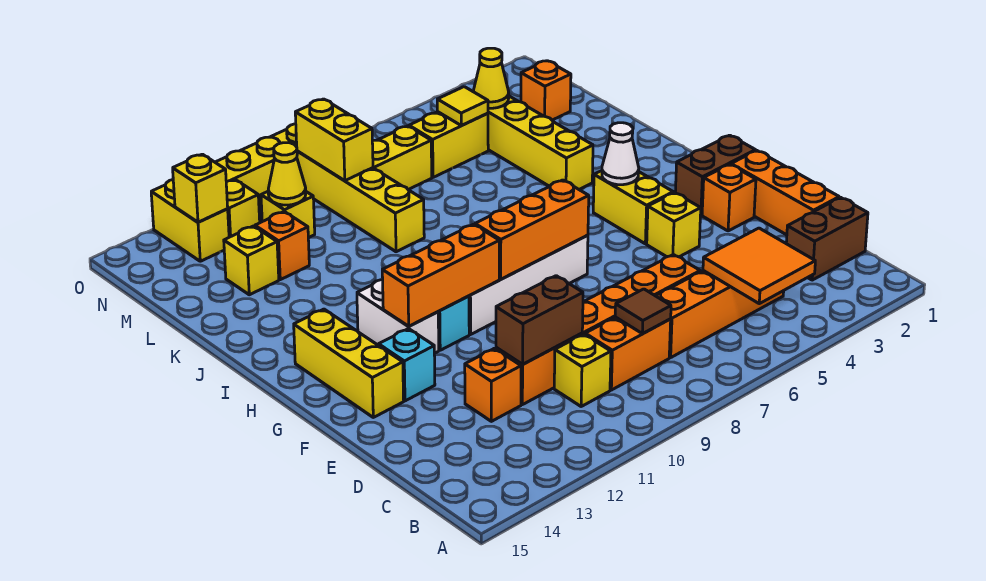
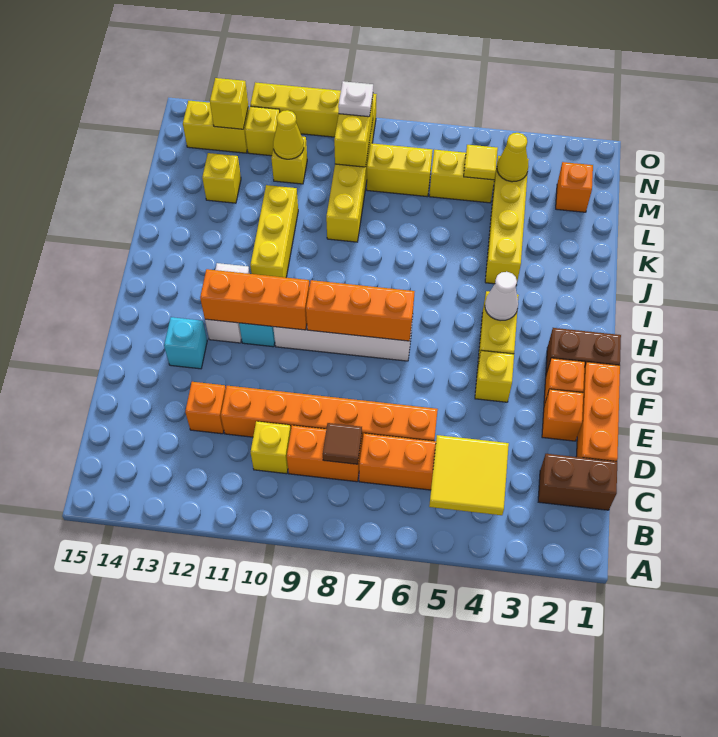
orange tile B4:C5 level 2 -> yellow tile B4:C5 level 2
brown brick D10:D11 level 2 -> none
yellow brick F14:H14 level 1 -> yellow brick I11:K11 level 1
orange brick L12 level 1 -> orange brick E2 level 1
none -> white plate N9 level 3
yellow brick N13:O13 level 1 -> yellow brick N13:N14 level 1

